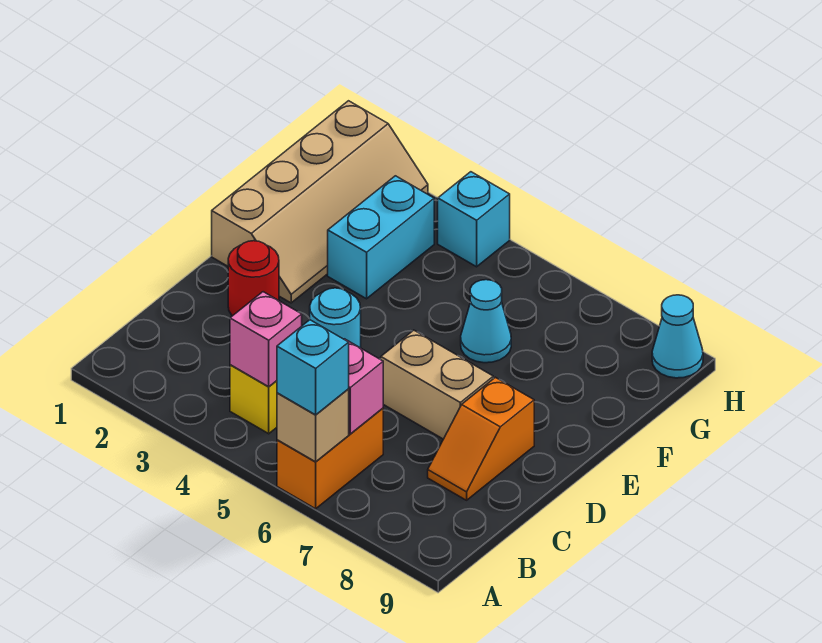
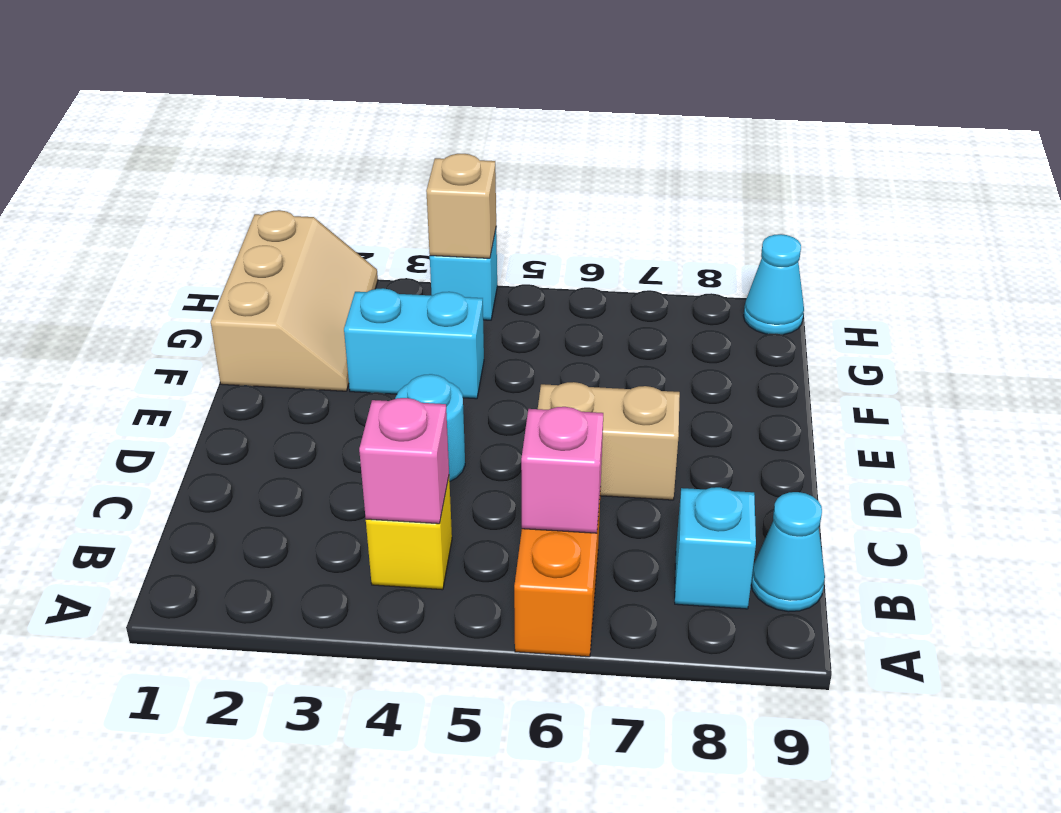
tan brick A6 level 2 -> tan brick H4 level 2
cyan brick A6 level 3 -> cyan brick B8 level 1
orange slope C8:D8 level 1 top D -> none
red round brick D2 level 1 -> none
tan slope E1:H2 level 1 top 1 -> tan slope F1:H2 level 1 top 1
cyan brick F3:G3 level 1 -> cyan brick F3:F4 level 1
cyan cone F6 level 1 -> cyan cone B9 level 1

